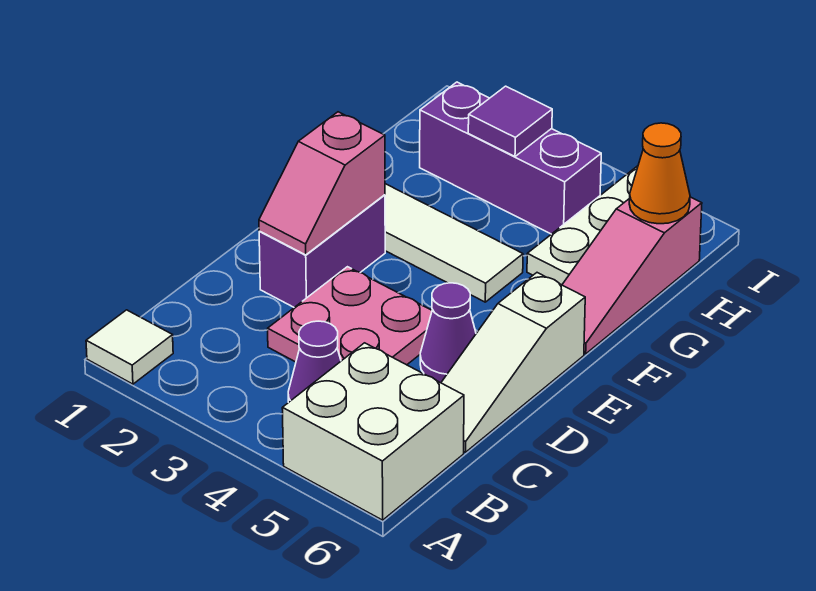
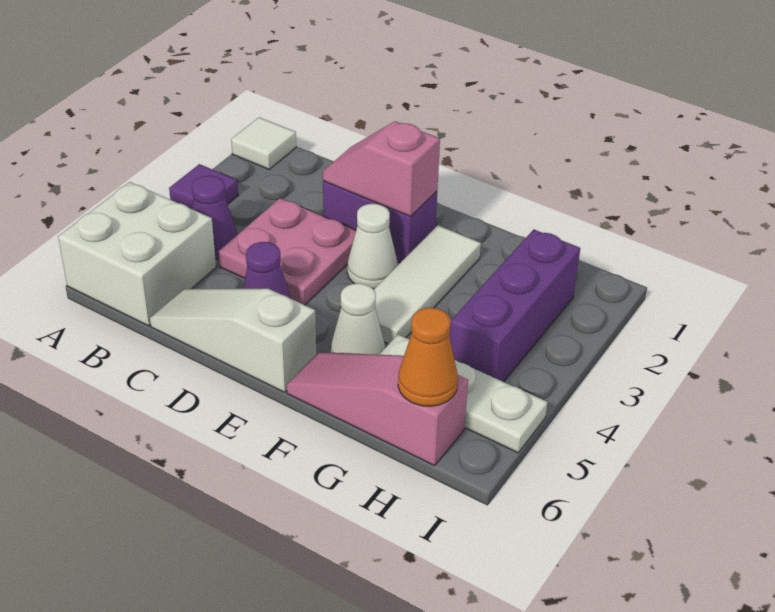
none -> white cone E3 level 1
none -> white cone F5 level 1
purple tile H3 level 2 -> purple tile A3 level 1

